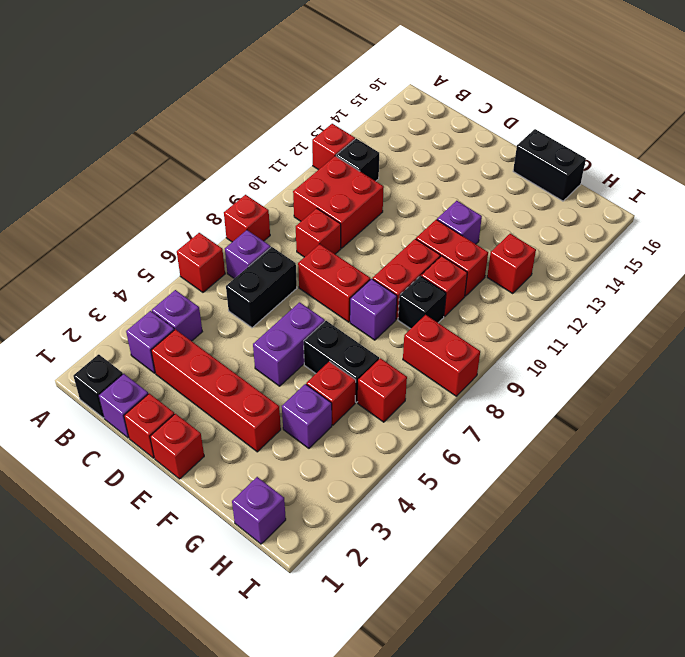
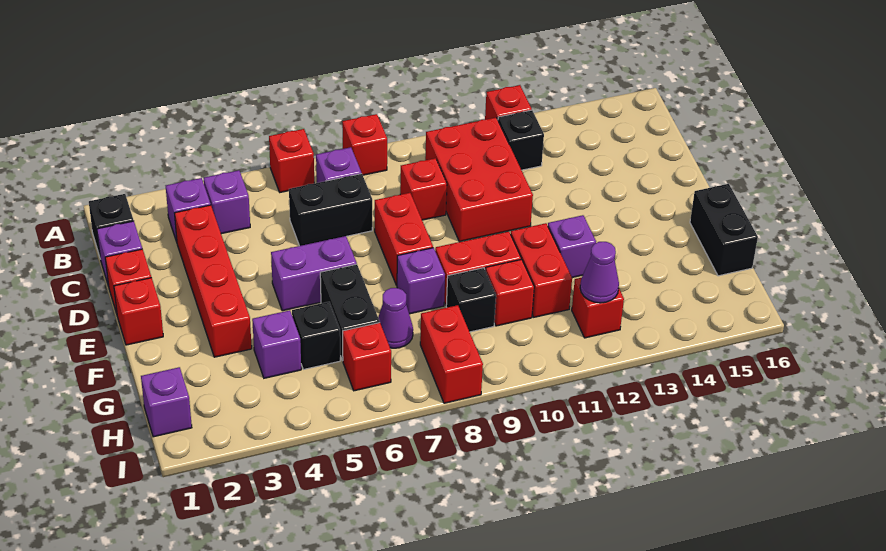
red brick B10:C11 level 1 -> red brick B10:D11 level 1
red brick G5 level 1 -> black brick G5 level 1
none -> purple cone G7 level 1
none -> purple cone H12 level 2

